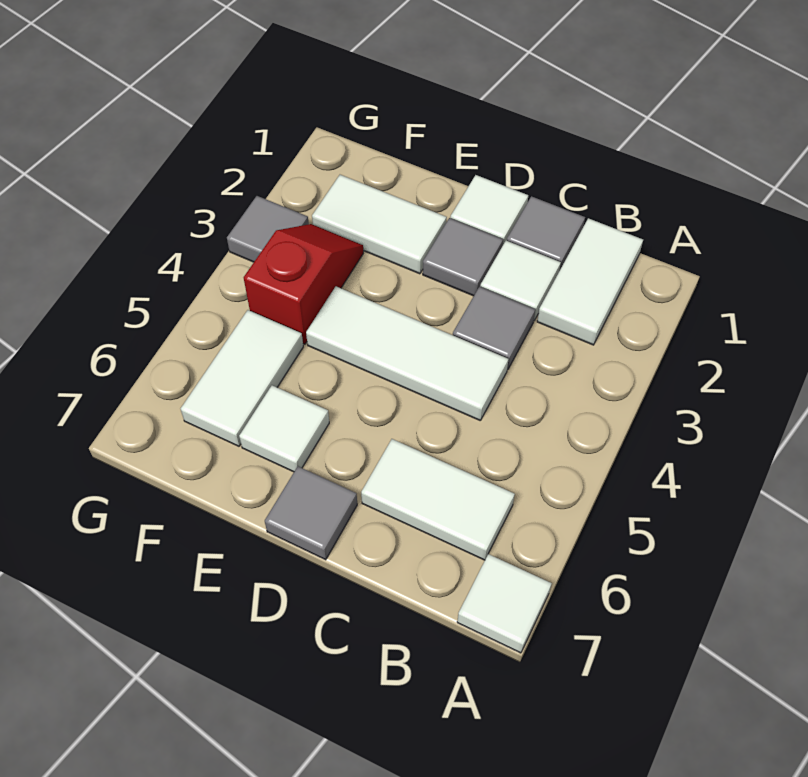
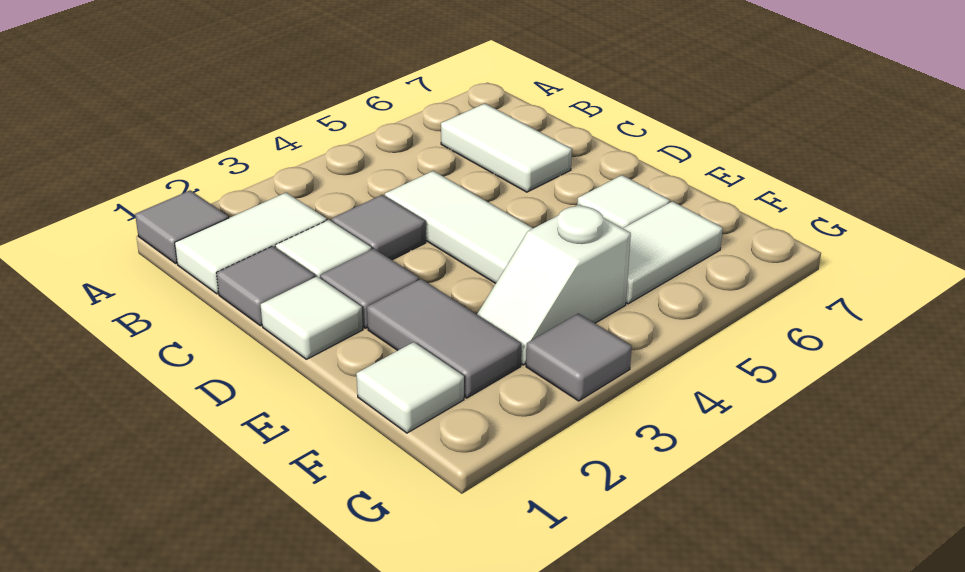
white tile A7 level 1 -> white tile F1 level 1
grey tile D7 level 1 -> grey tile A1 level 1
white tile E2:F2 level 1 -> grey tile E2:F2 level 1
red slope F3:F4 level 1 top 4 -> white slope F3:F4 level 1 top 4

